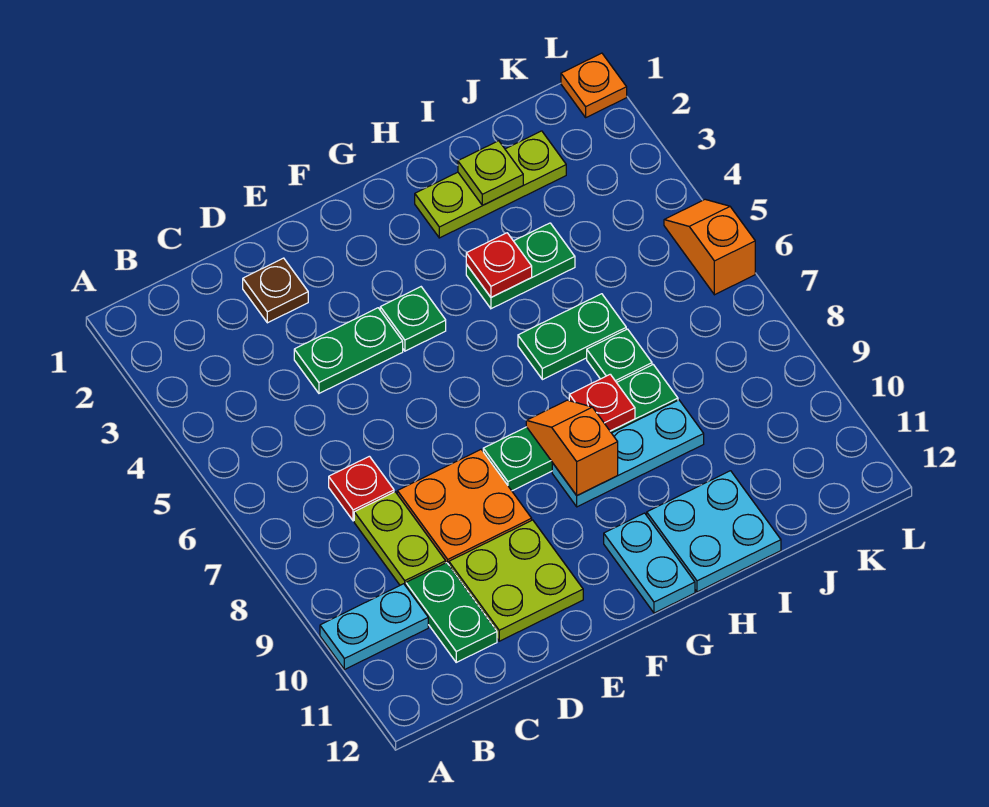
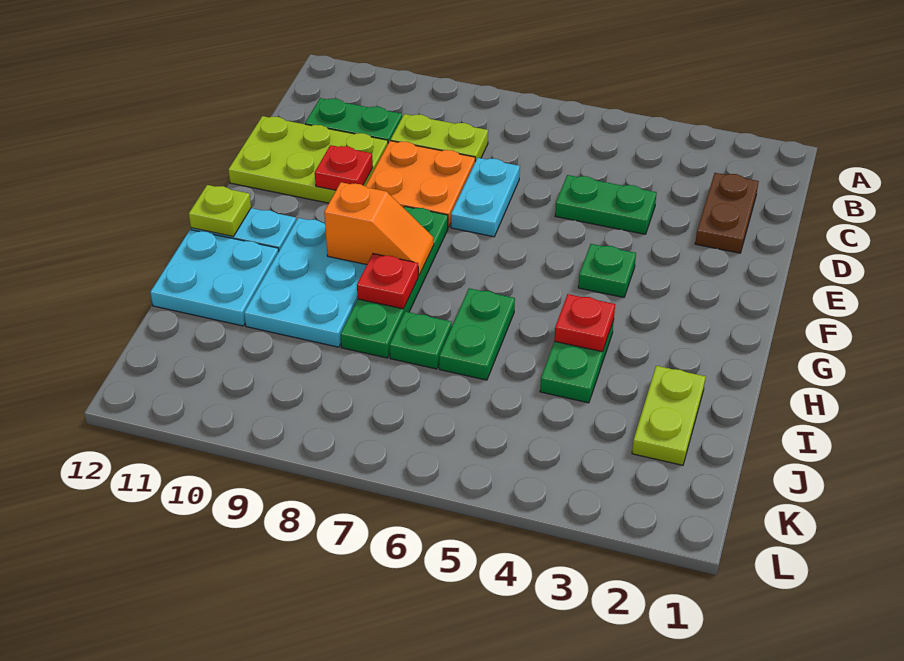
cyan plate A10:B10 level 1 -> cyan plate D7:E7 level 1
red plate C7 level 1 -> red plate E10 level 2
brown plate D2 level 1 -> brown plate C2:D2 level 1
green plate D4:E4 level 1 -> green plate D4:D5 level 1
lime plate D10:E11 level 1 -> lime plate D10:E12 level 1
cyan plate G9:I9 level 1 -> cyan plate G9:I10 level 1
lime plate H2:J2 level 1 -> lime plate I2:J2 level 1
lime plate I2 level 2 -> lime plate G12 level 2
orange plate L1 level 1 -> none
orange slope L5:L6 level 1 top 6 -> none

